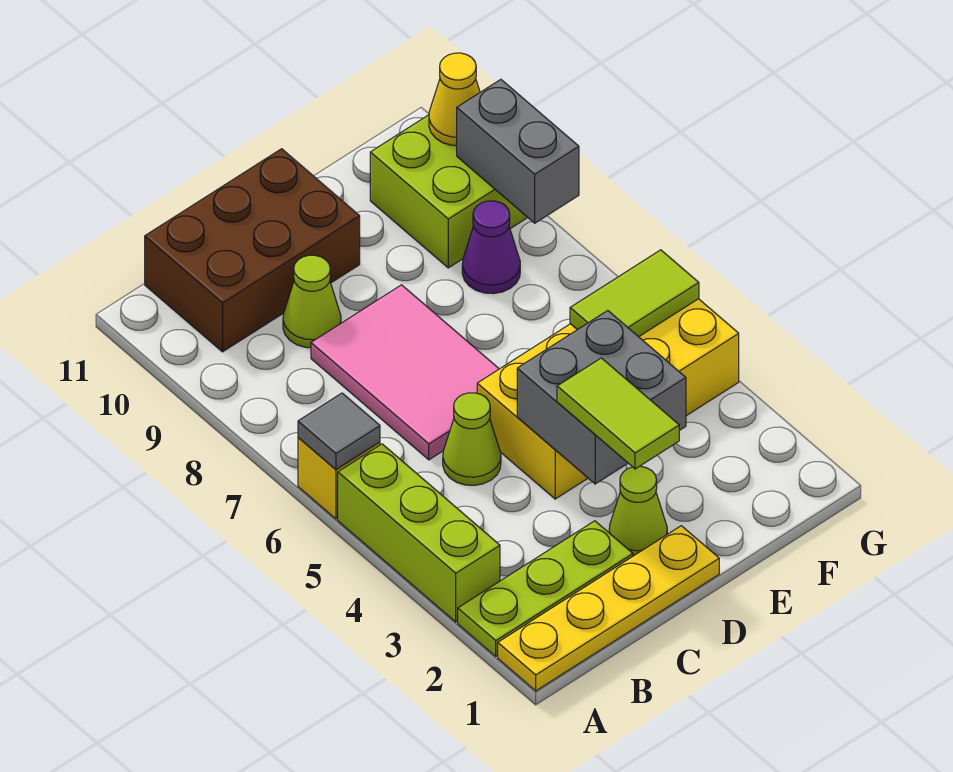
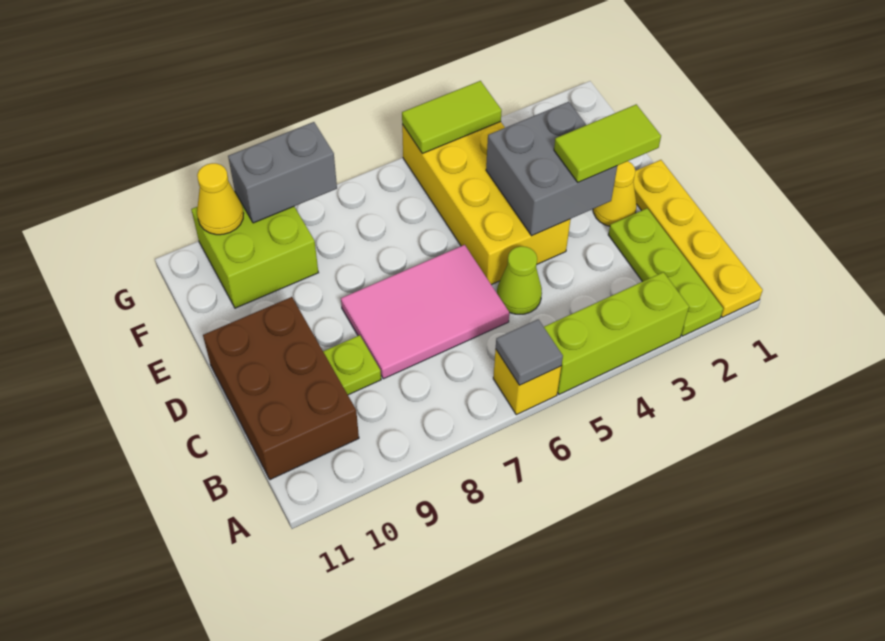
lime cone C9 level 1 -> lime plate C9 level 1
lime cone D2 level 1 -> yellow cone D2 level 1
lime tile F5:G5 level 2 -> lime tile G4:G5 level 2
purple cone F8 level 1 -> none

